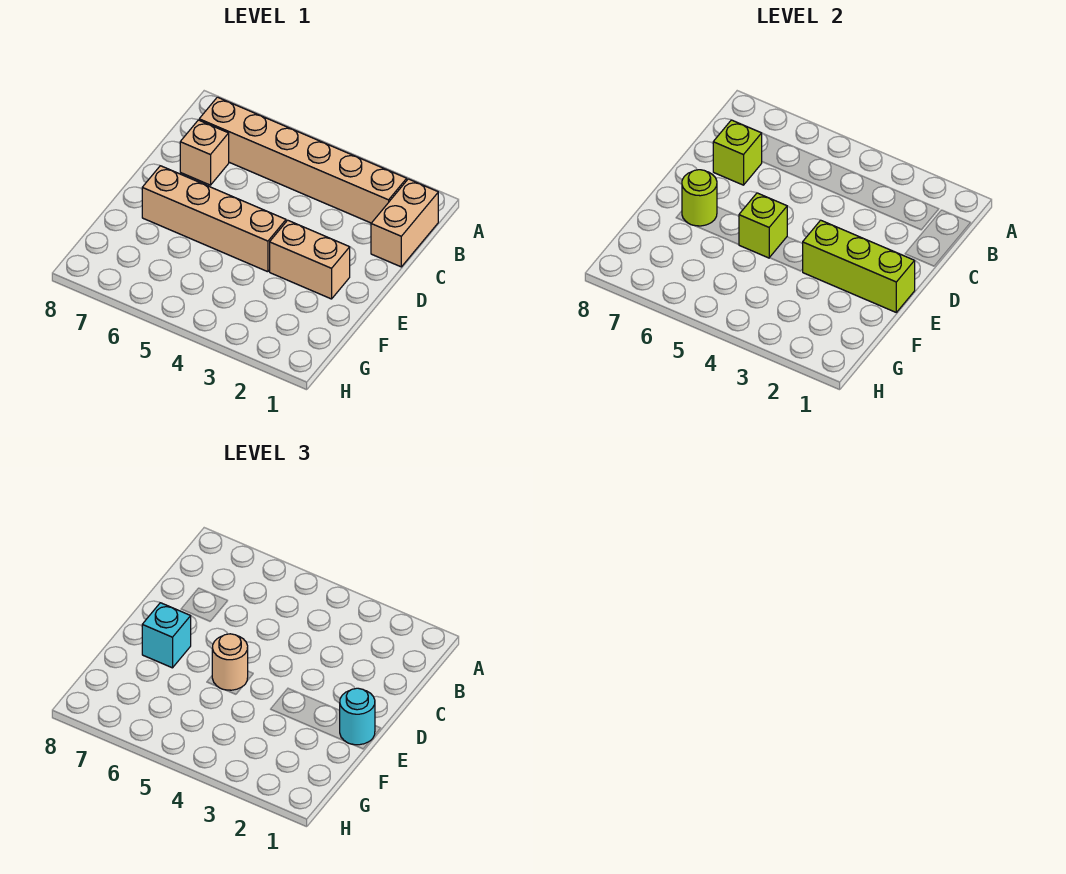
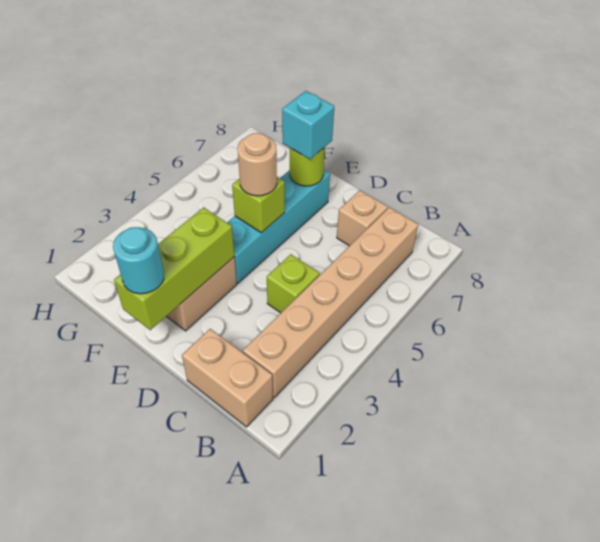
lime brick C7 level 2 -> lime brick C4 level 1
tan brick E4:E7 level 1 -> cyan brick E4:E7 level 1

